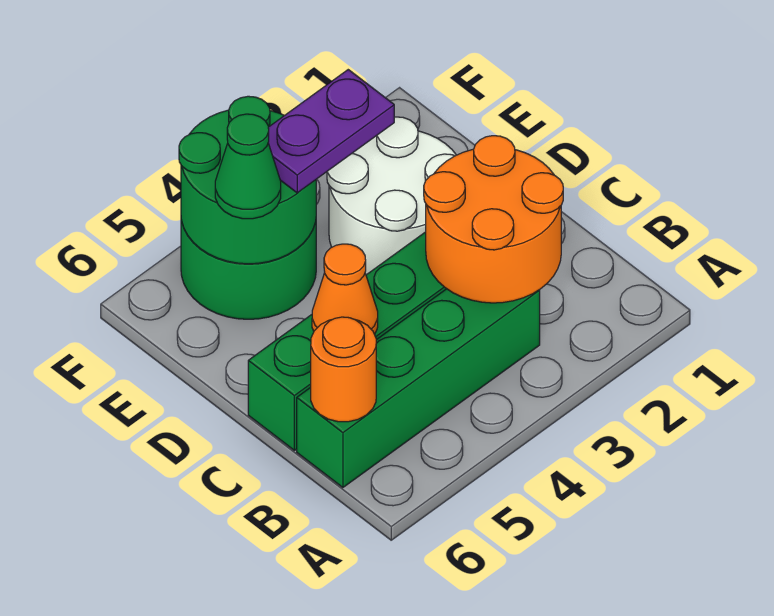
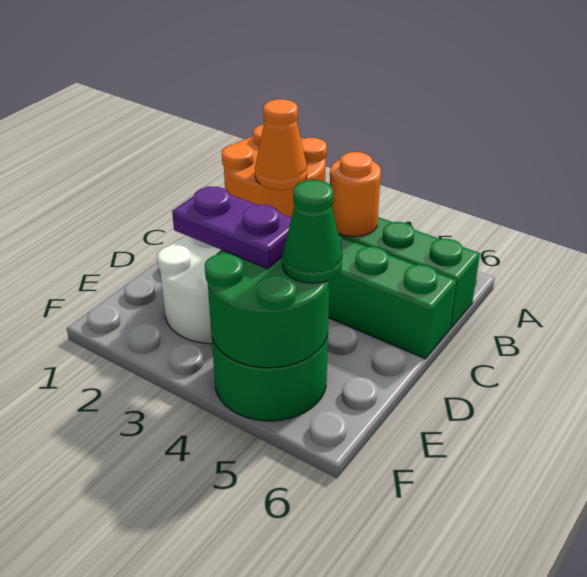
orange round brick B6 level 2 -> orange round brick B4 level 2
orange cone C5 level 2 -> orange cone C3 level 3

